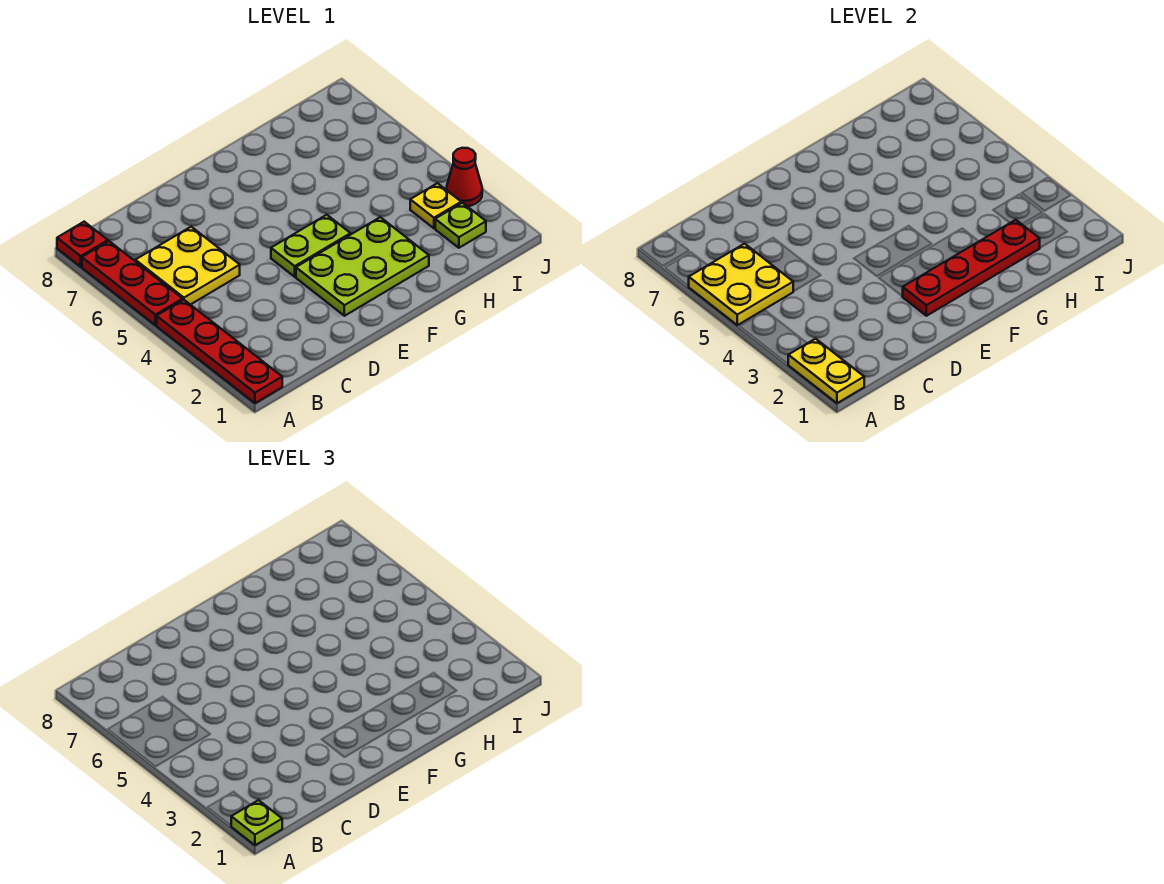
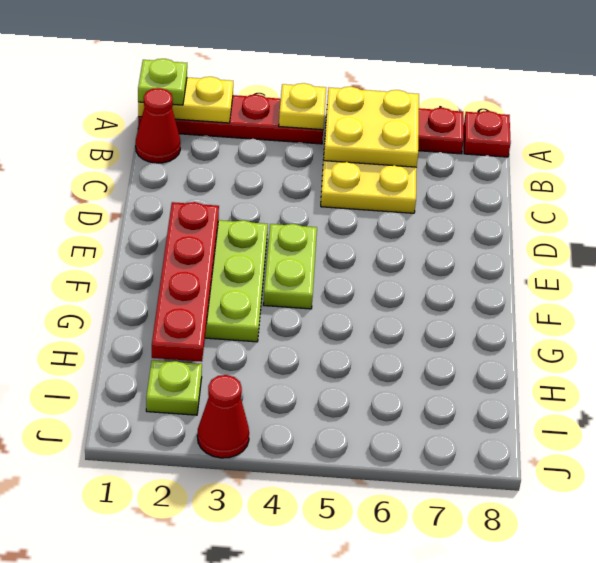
none -> red cone B1 level 1
yellow plate I3 level 1 -> yellow plate A4 level 2

